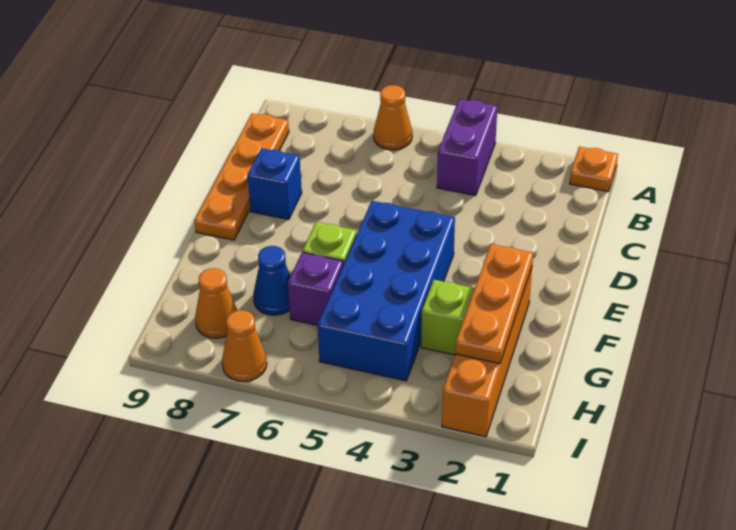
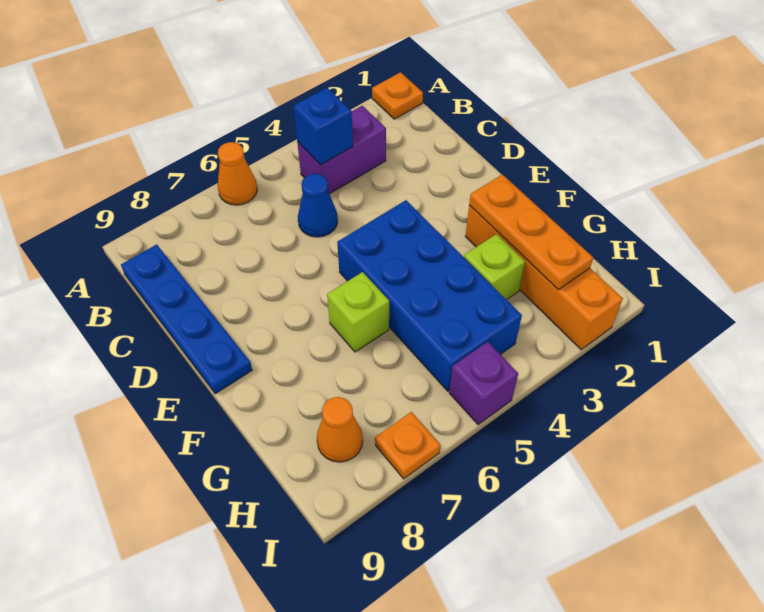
purple brick A4:B4 level 1 -> purple brick B3:B4 level 1
orange plate B9:E9 level 1 -> blue plate B9:E9 level 1
blue brick D8 level 1 -> blue brick B4 level 2
purple brick G6 level 1 -> purple brick I5 level 1
blue cone G7 level 1 -> blue cone C5 level 1
orange cone I7 level 1 -> orange plate I7 level 1

